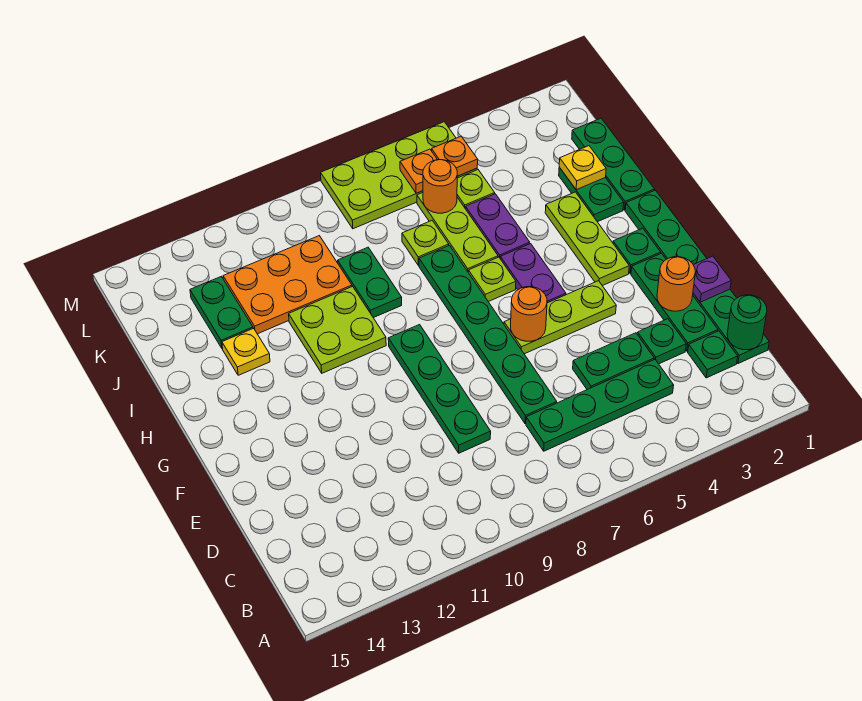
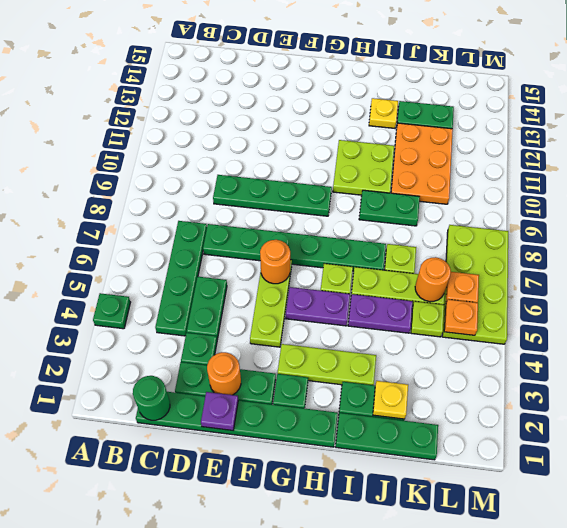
green plate C2 level 1 -> green plate A4 level 1

